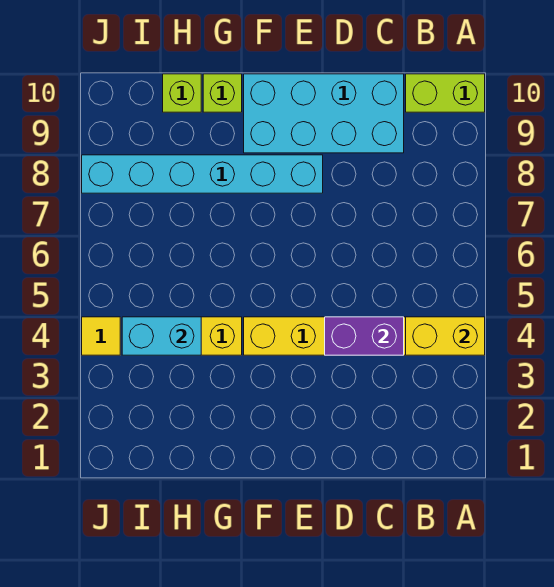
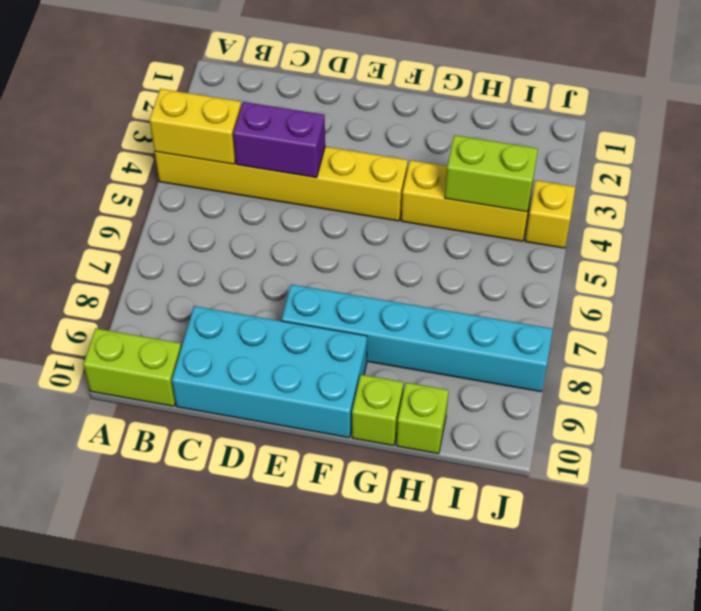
cyan brick H4:I4 level 2 -> lime brick H4:I4 level 2
yellow tile J4 level 1 -> yellow brick J4 level 1

